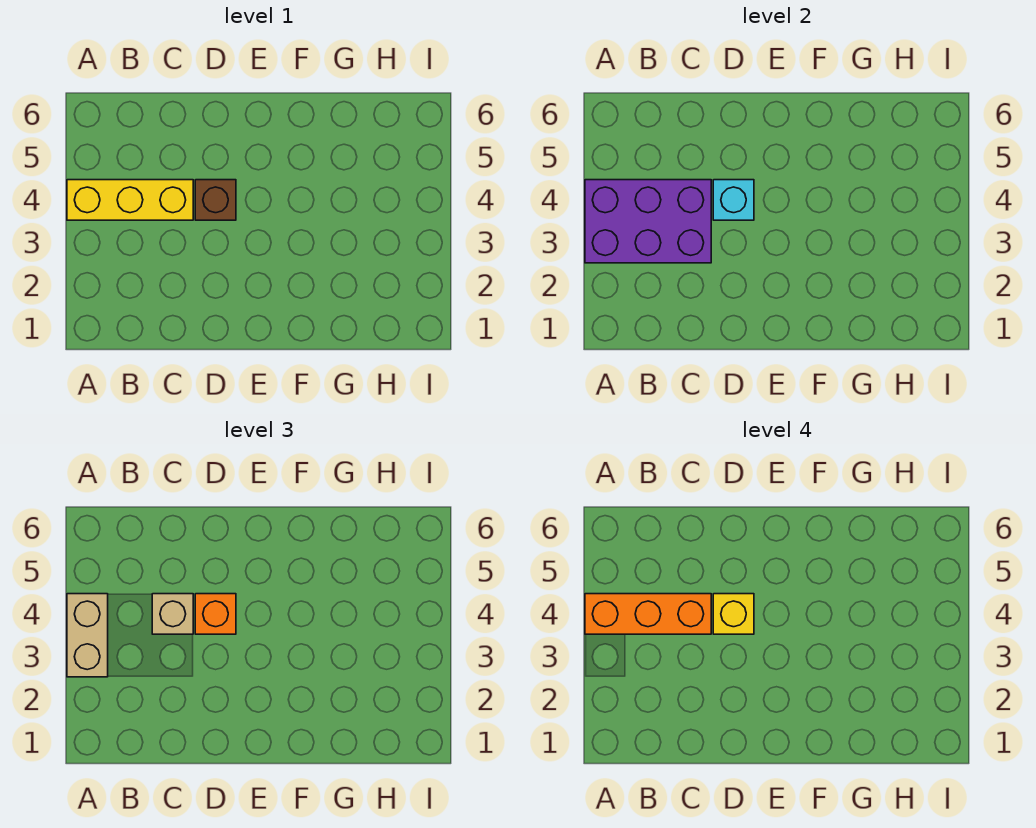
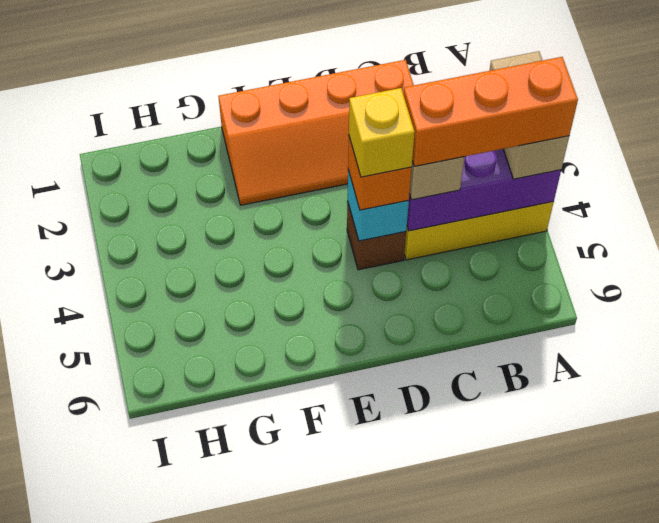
none -> orange slope C1:F2 level 1 top 1

